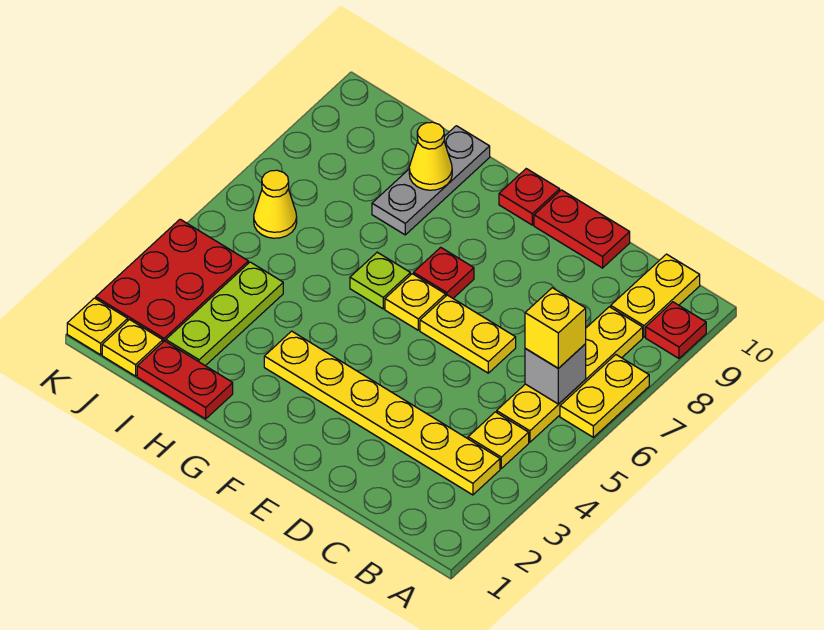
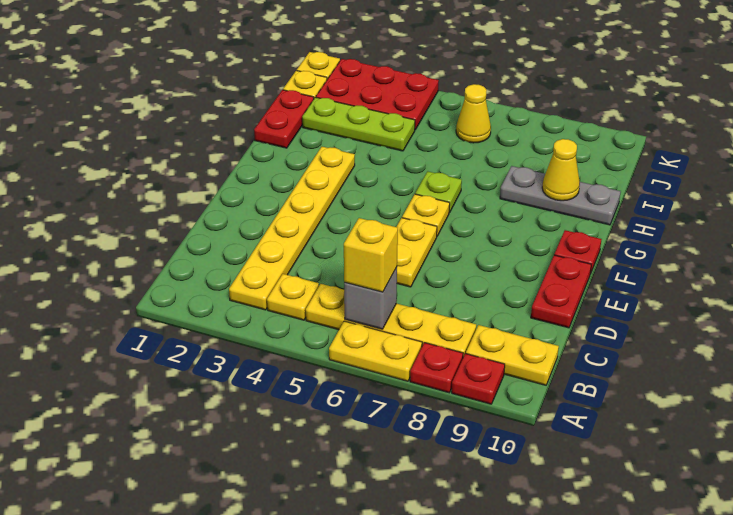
red plate F7 level 1 -> red plate A8 level 1

